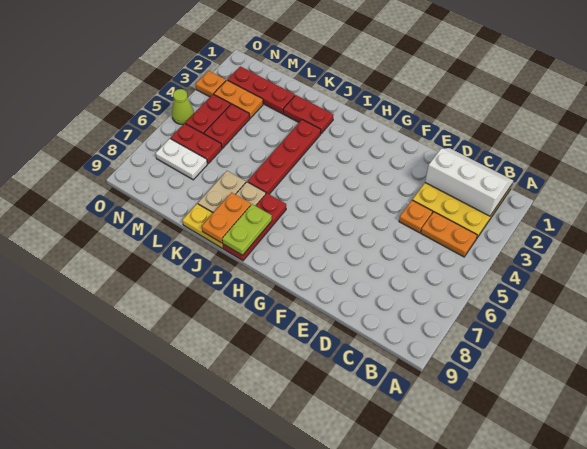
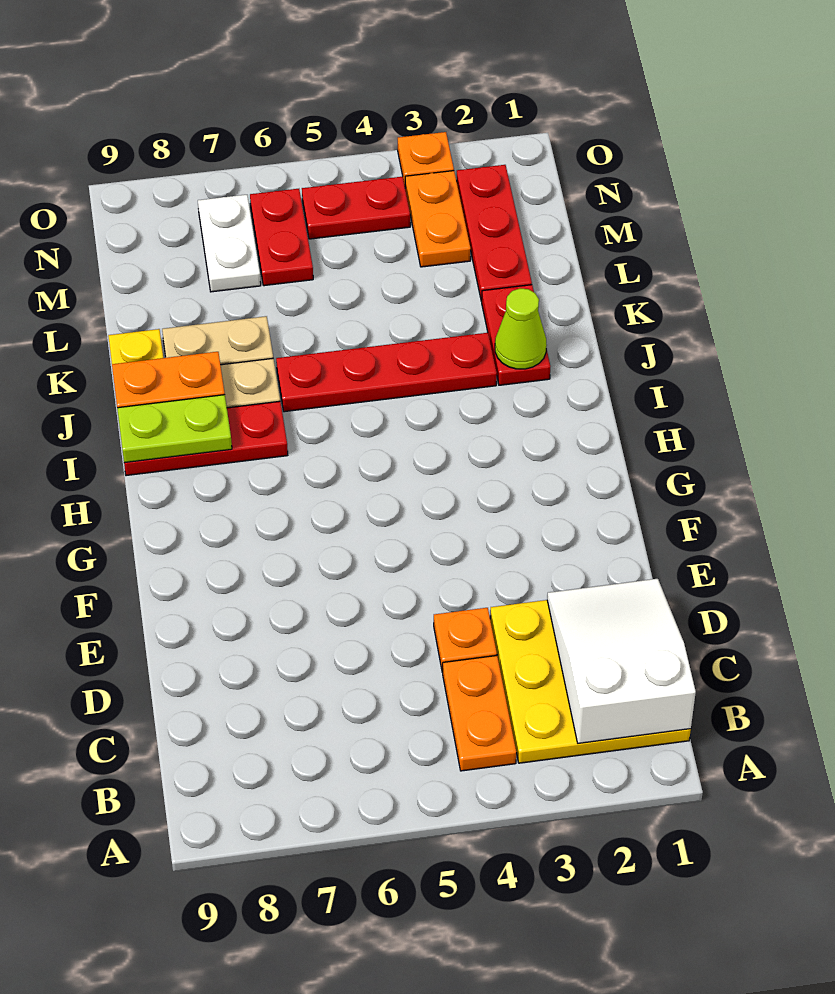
white slope B1:D2 level 2 top 2 -> white slope B1:D2 level 2 top B
red plate M4:M5 level 1 -> none
lime cone O5 level 1 -> lime cone J2 level 2

